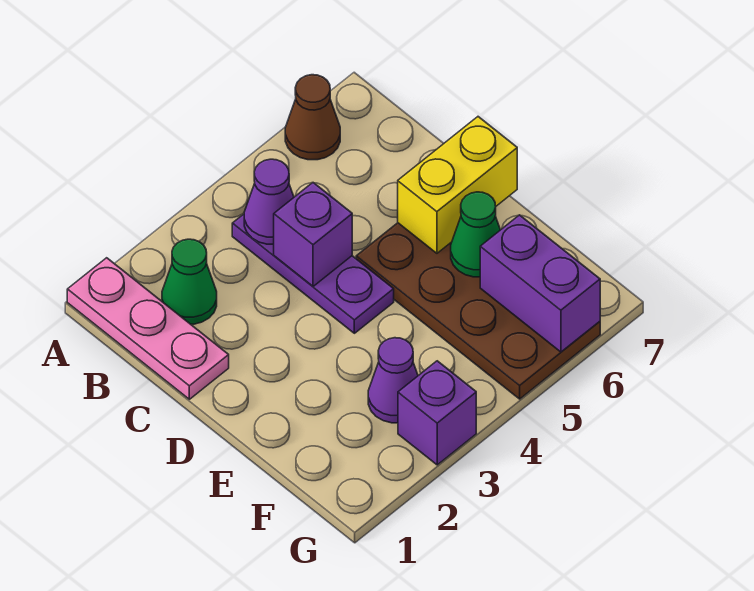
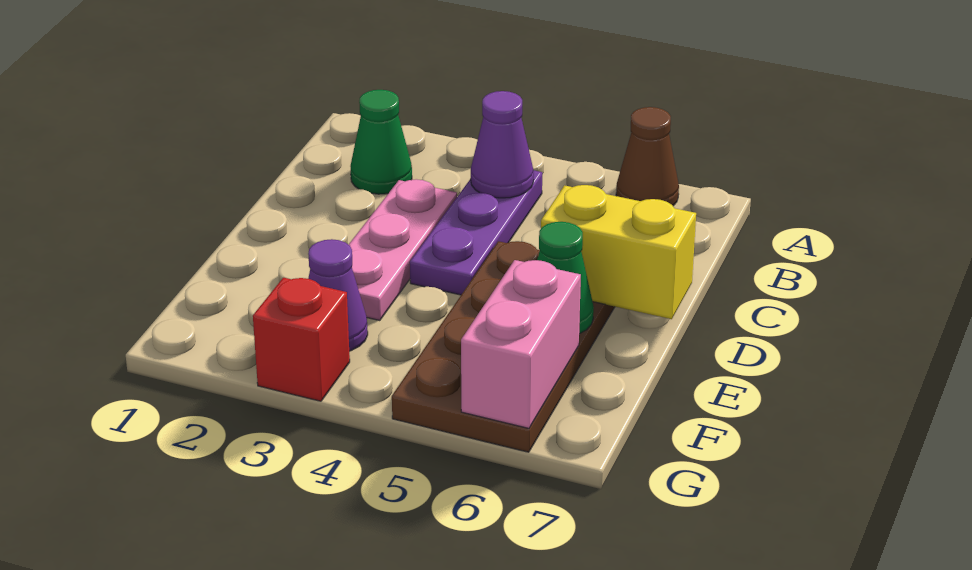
pink plate A1:C1 level 1 -> pink plate C3:E3 level 1
purple brick C4 level 2 -> none
purple brick F6:G6 level 2 -> pink brick F6:G6 level 2
purple brick G3 level 1 -> red brick G3 level 1

